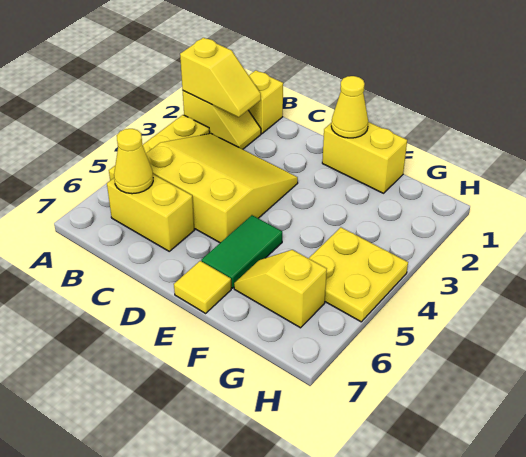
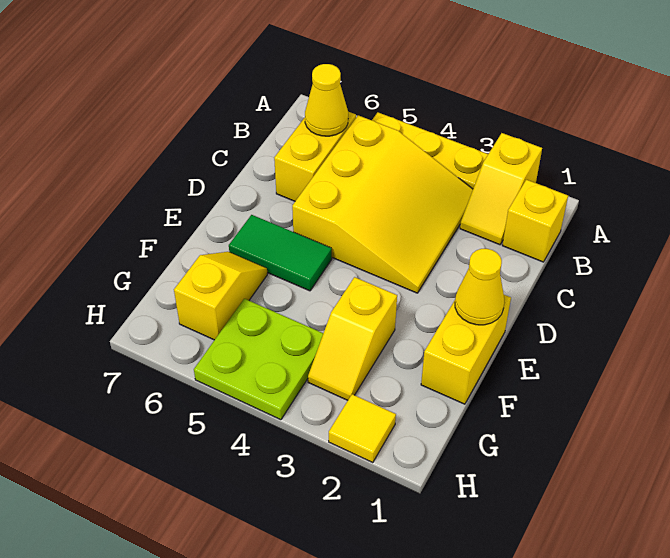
yellow slope A2:B2 level 2 top A -> yellow slope F3:G3 level 1 top F
yellow tile E7 level 1 -> yellow tile H2 level 1
yellow plate G4:H5 level 1 -> lime plate G4:H5 level 1

